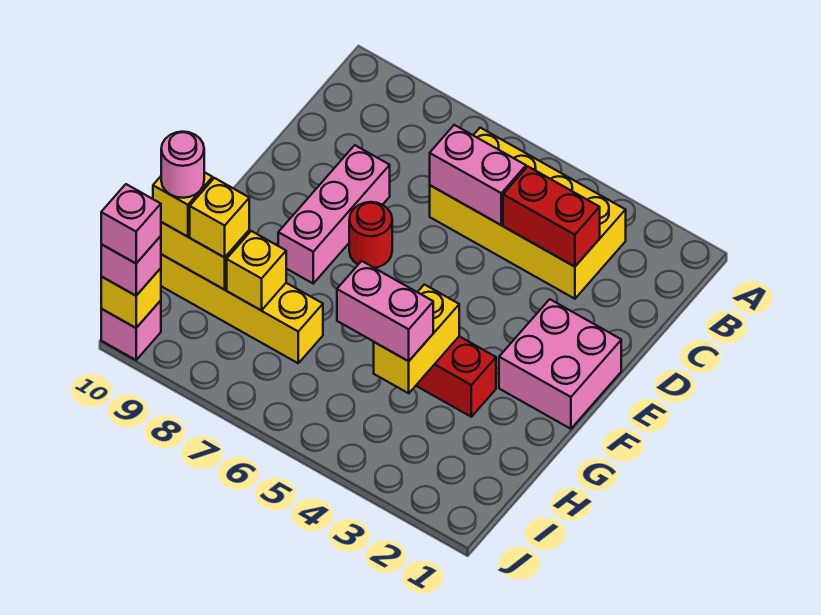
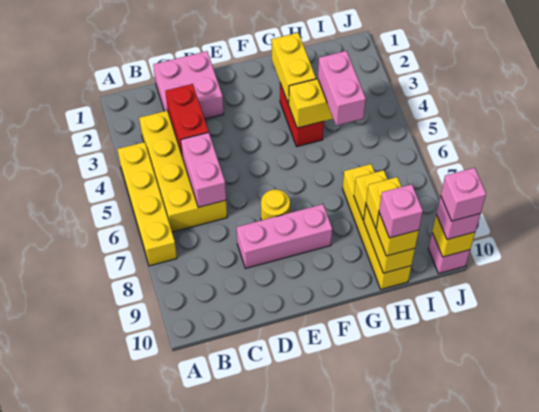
none -> yellow brick A4:A7 level 1
pink brick E1:F2 level 1 -> pink brick C1:D2 level 1
red round brick E7 level 1 -> yellow round brick E7 level 1
none -> yellow brick G2:G3 level 2
pink round brick H10 level 4 -> pink brick H10 level 4

